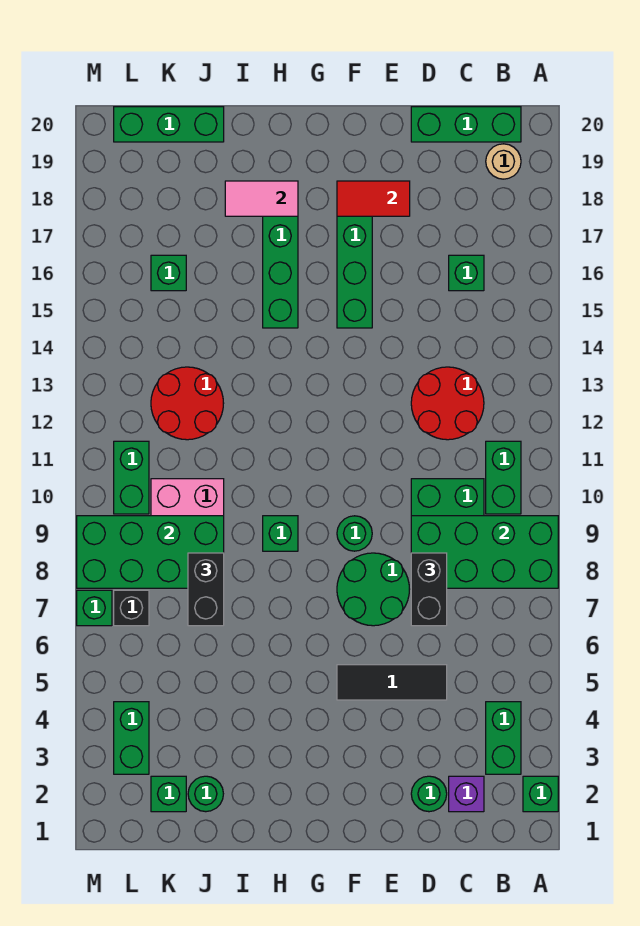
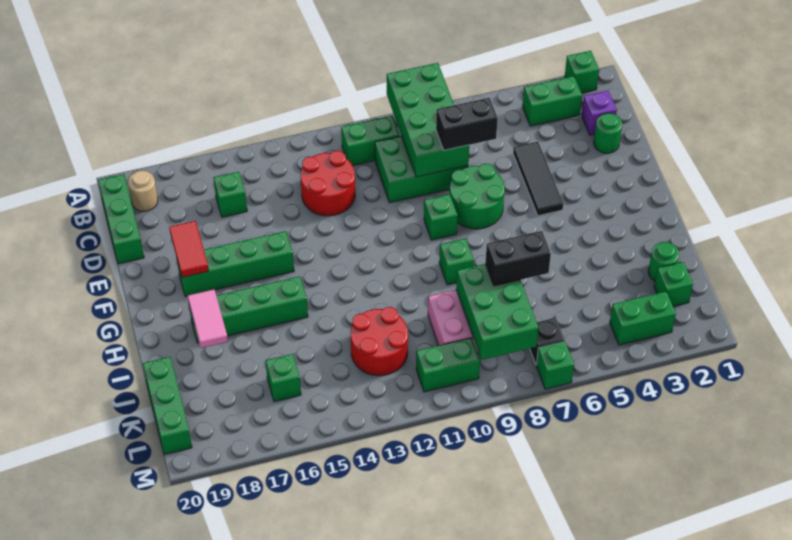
green round brick F9 level 1 -> green brick F9 level 1
green brick J8:M9 level 2 -> green brick J8:L9 level 2

